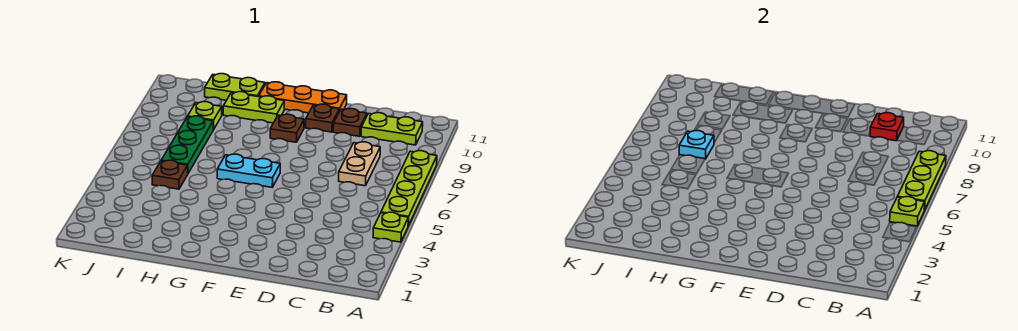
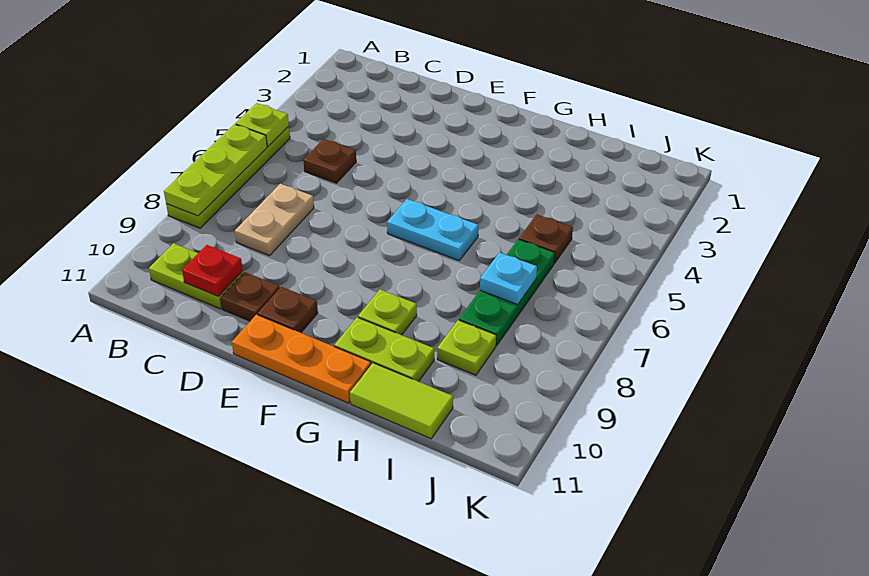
lime plate A4 level 1 -> lime plate G9 level 1
brown plate F9 level 1 -> brown plate C5 level 1
lime plate H11:I11 level 1 -> lime tile H11:I11 level 1

